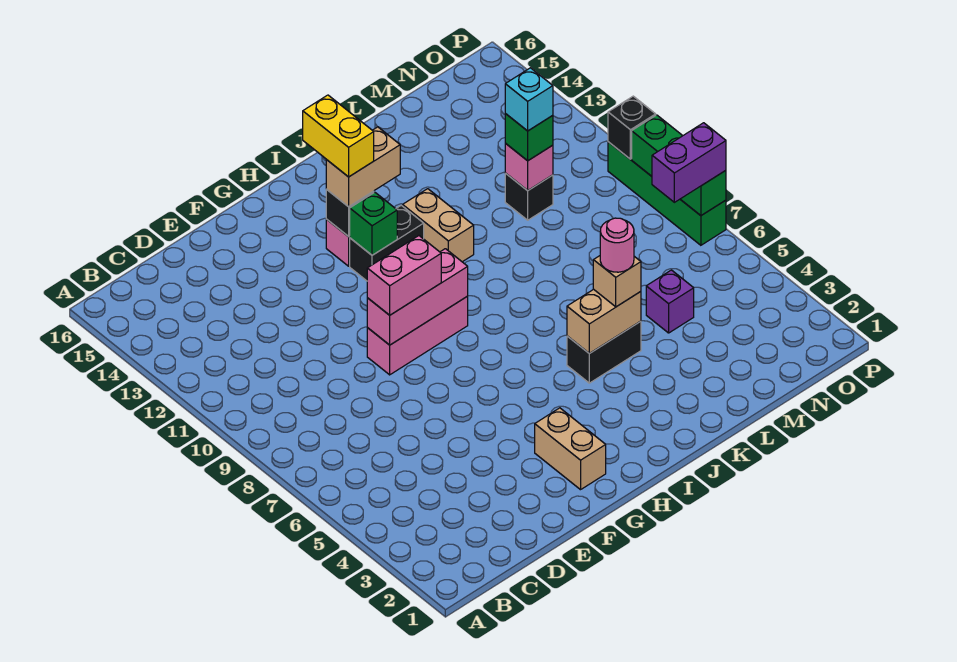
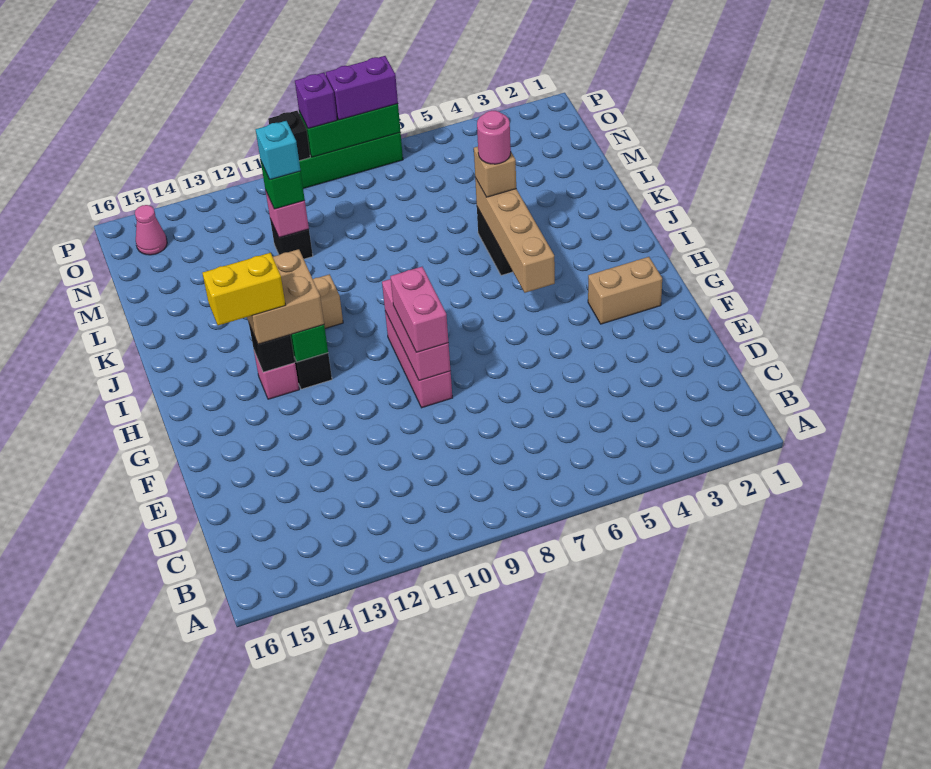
tan brick H13:I13 level 3 -> tan brick H12:I13 level 3
tan brick J5:K5 level 2 -> tan brick H5:K5 level 2
purple brick M5 level 1 -> purple brick P9 level 3
purple brick O7:P7 level 3 -> purple brick P7:P8 level 3
none -> pink cone O15 level 1

